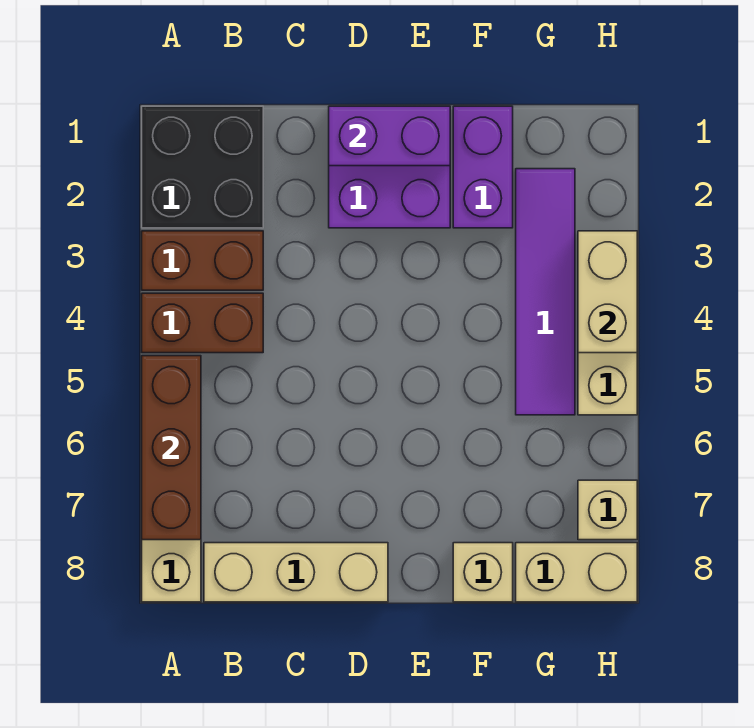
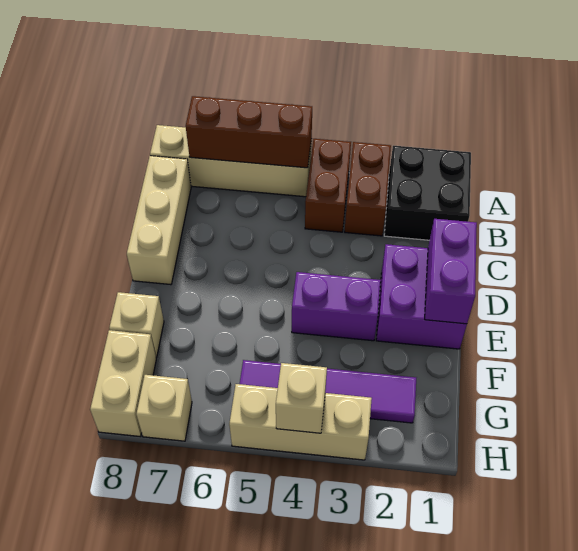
purple brick F1:F2 level 1 -> purple brick E3:E4 level 1
tan brick H3:H4 level 2 -> tan brick H4 level 2

